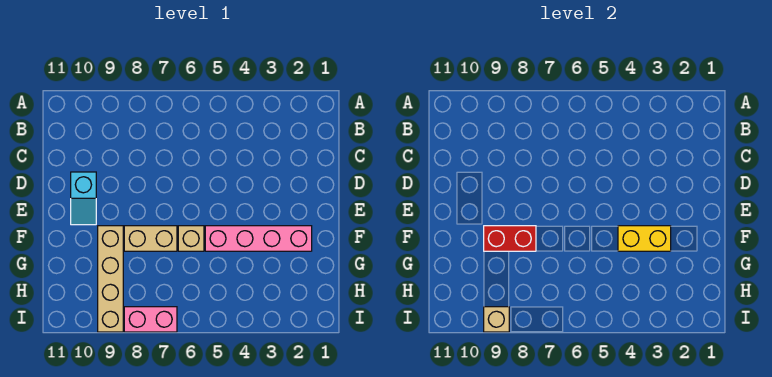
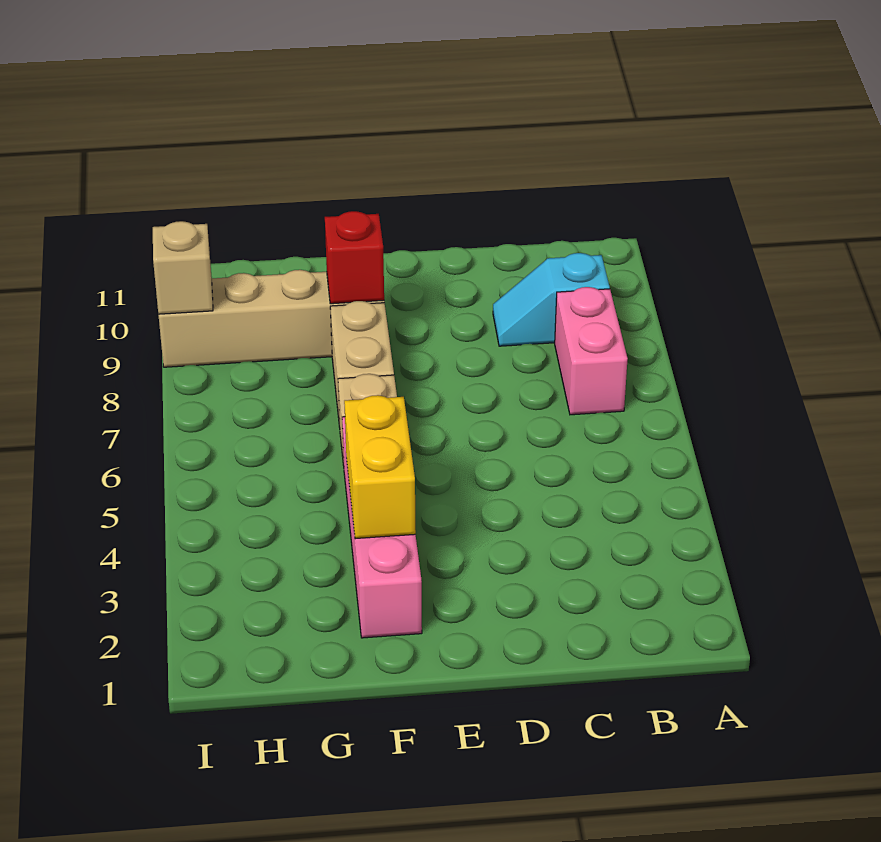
cyan slope D10:E10 level 1 top D -> cyan slope B9:C9 level 1 top B
red brick F8:F9 level 2 -> red brick F9 level 2
pink brick I7:I8 level 1 -> pink brick B7:B8 level 1

